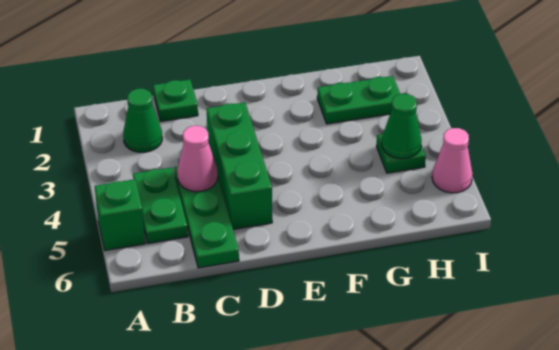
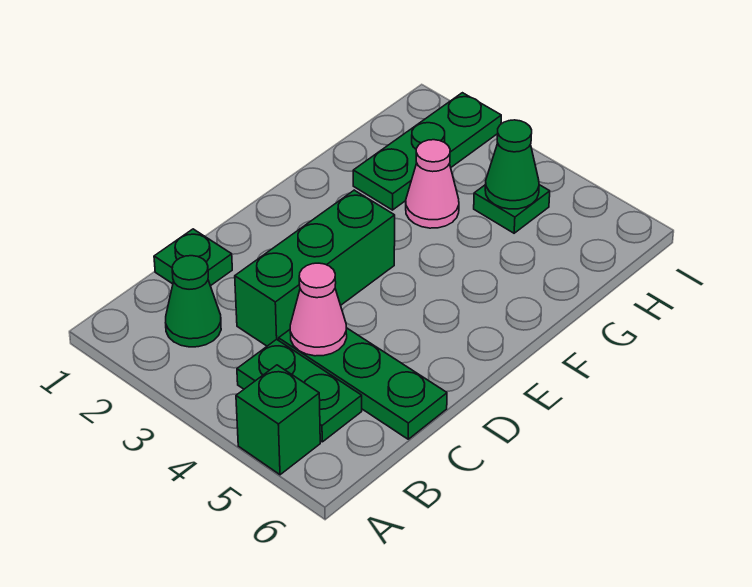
green brick D3:D5 level 1 -> green brick C3:E3 level 1
green plate G2:H2 level 1 -> green plate G2:I2 level 1
pink cone I5 level 1 -> pink cone G3 level 1

